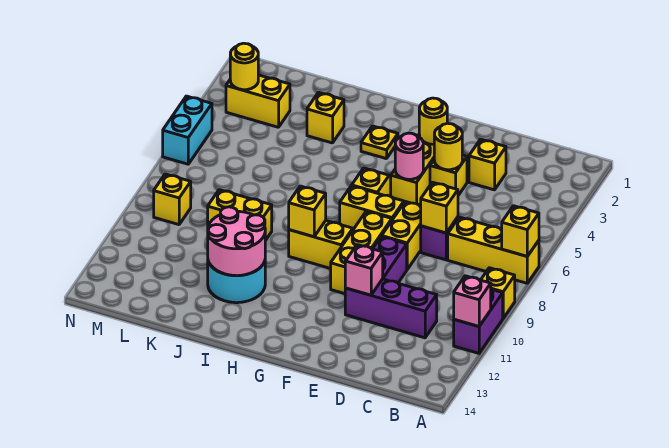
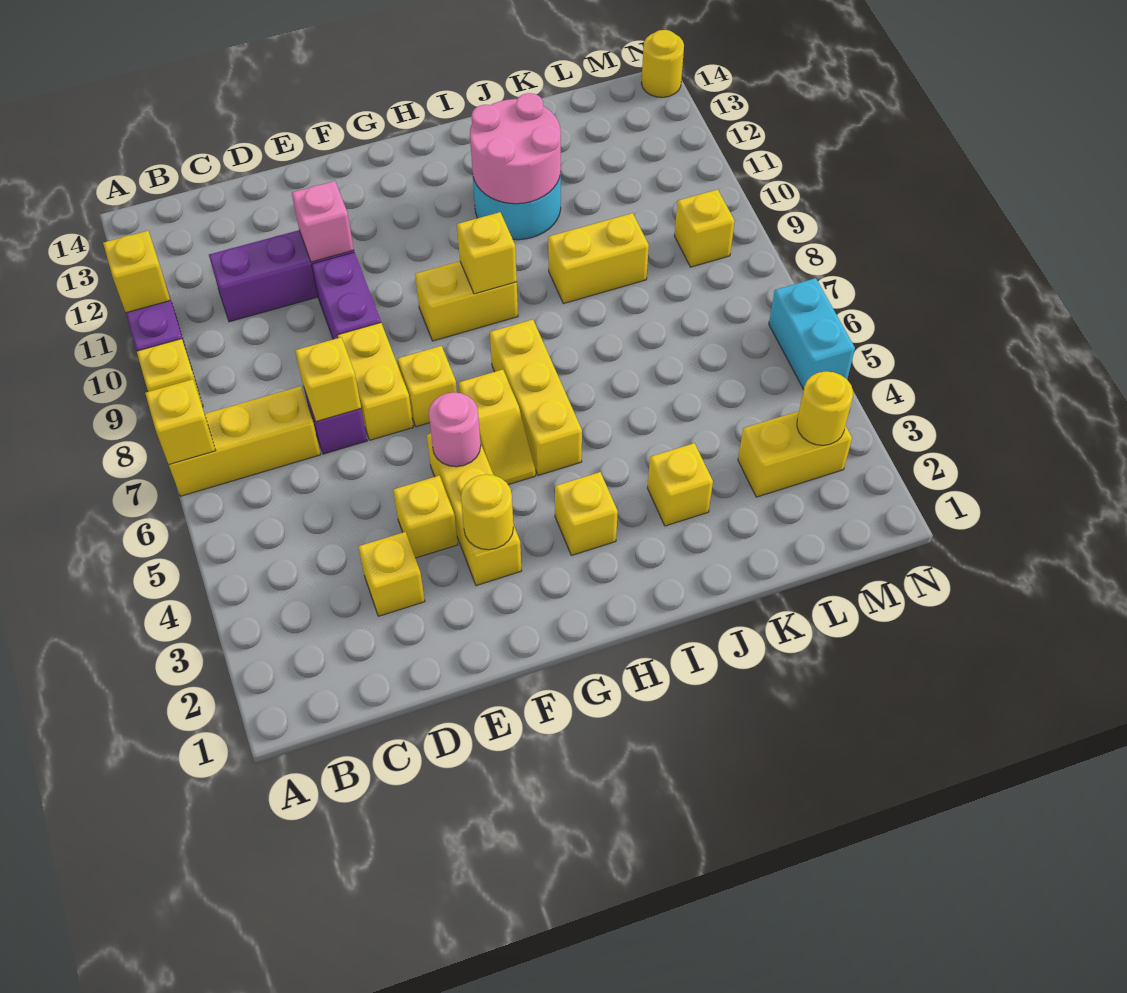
pink brick A11 level 2 -> yellow brick A11 level 2
yellow round brick E4 level 2 -> yellow round brick N14 level 1
yellow brick F7:G7 level 1 -> yellow brick F7 level 1
yellow brick F8:F10 level 1 -> yellow brick H5:H7 level 1
yellow plate H3 level 1 -> yellow brick H3 level 1

